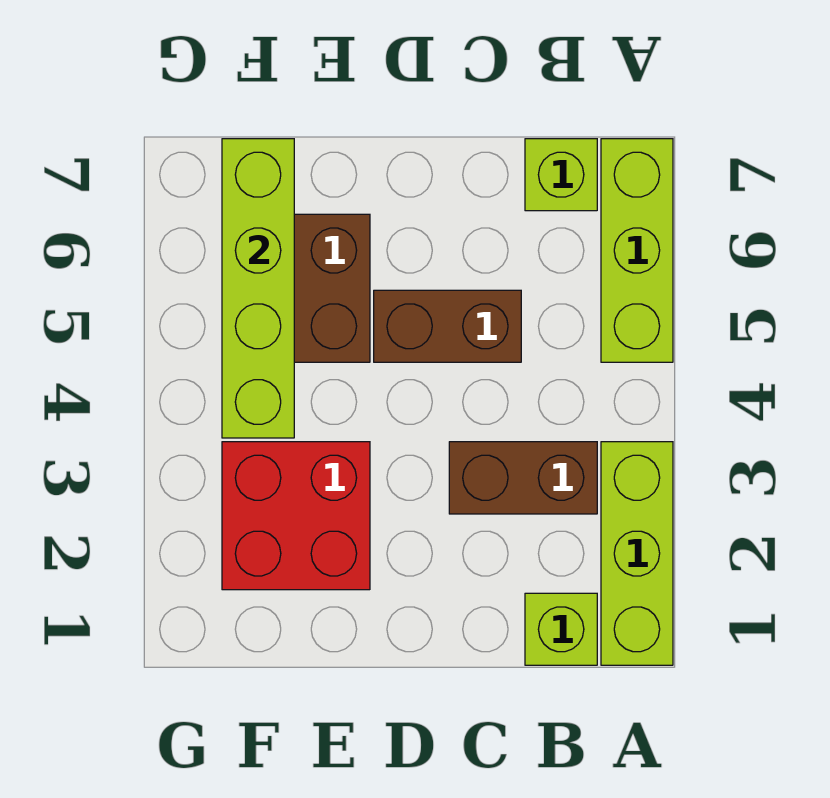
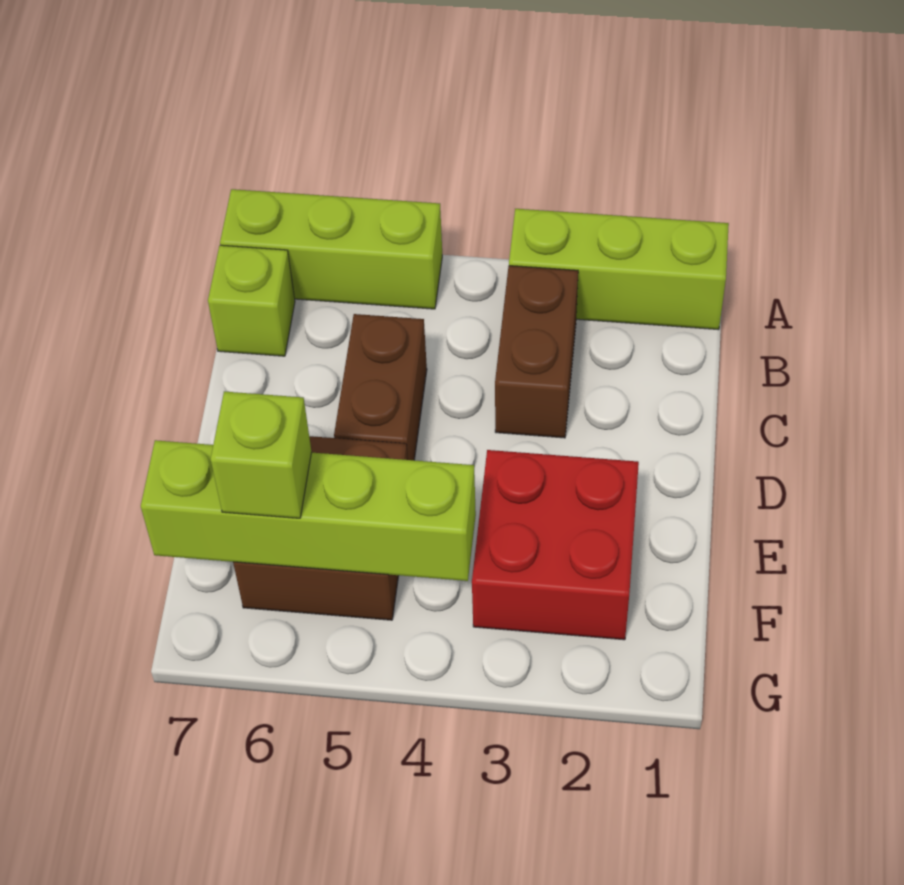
lime brick B1 level 1 -> lime brick F6 level 3

